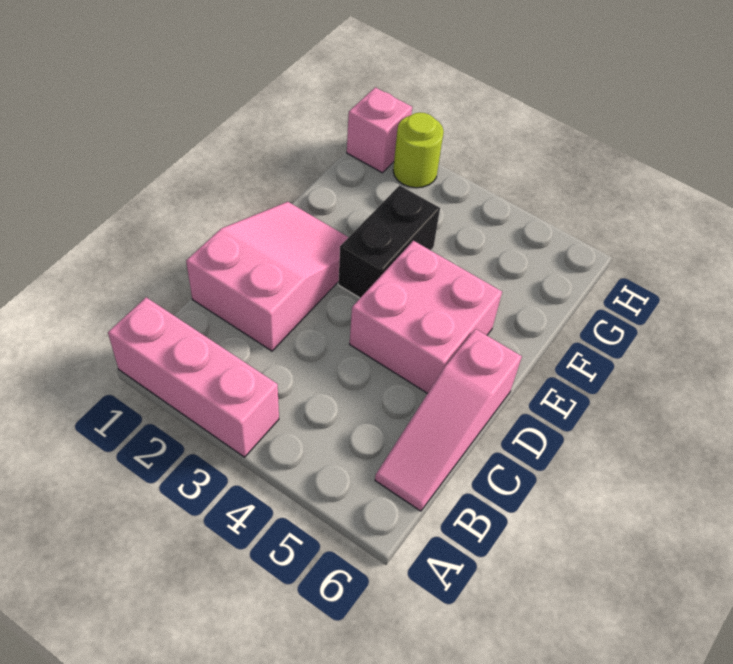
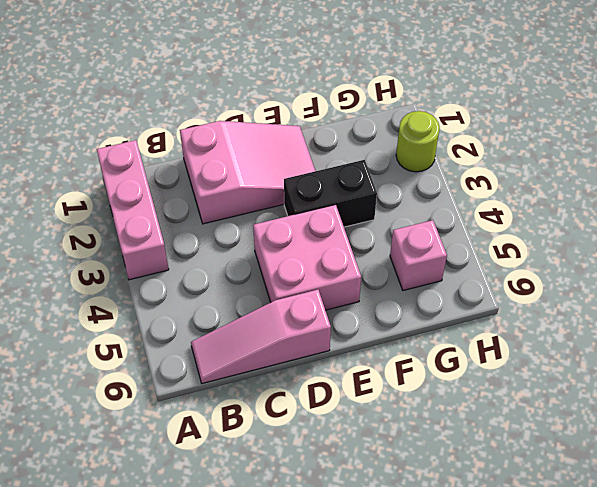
pink brick H1 level 1 -> pink brick G5 level 1

